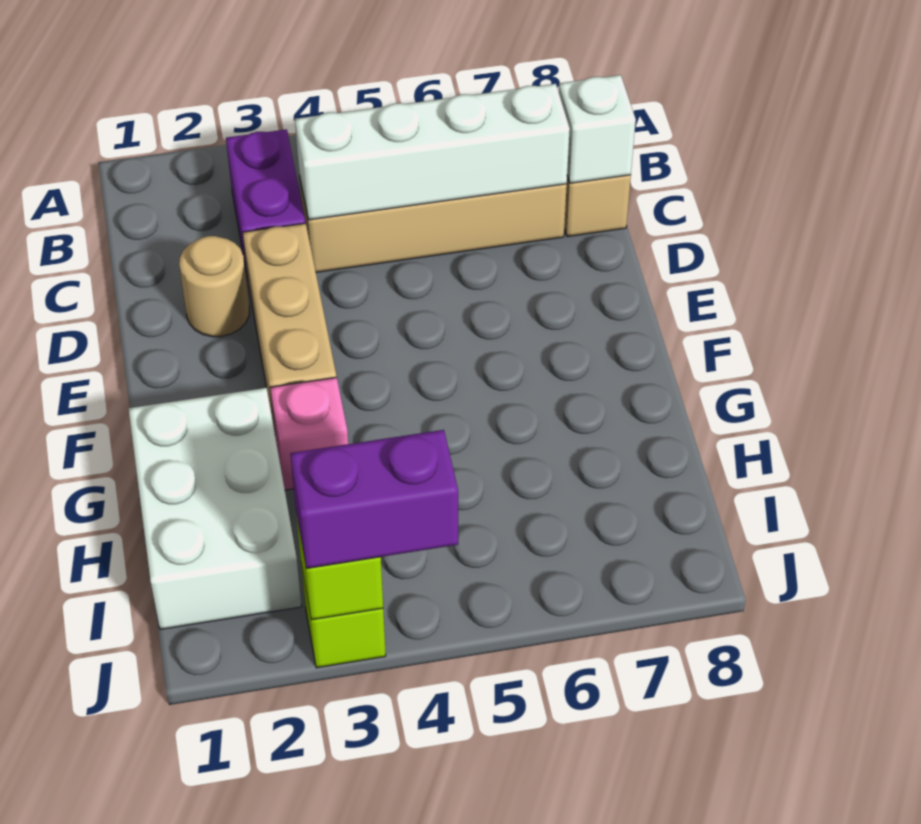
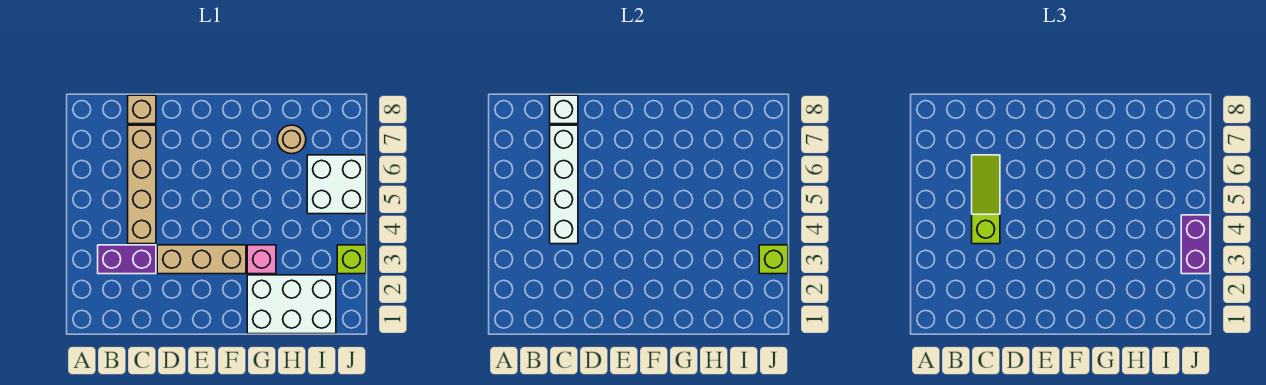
none -> lime slope C4:C6 level 3 top 4
tan round brick D2 level 1 -> tan round brick H7 level 1
none -> white brick I5:J6 level 1

